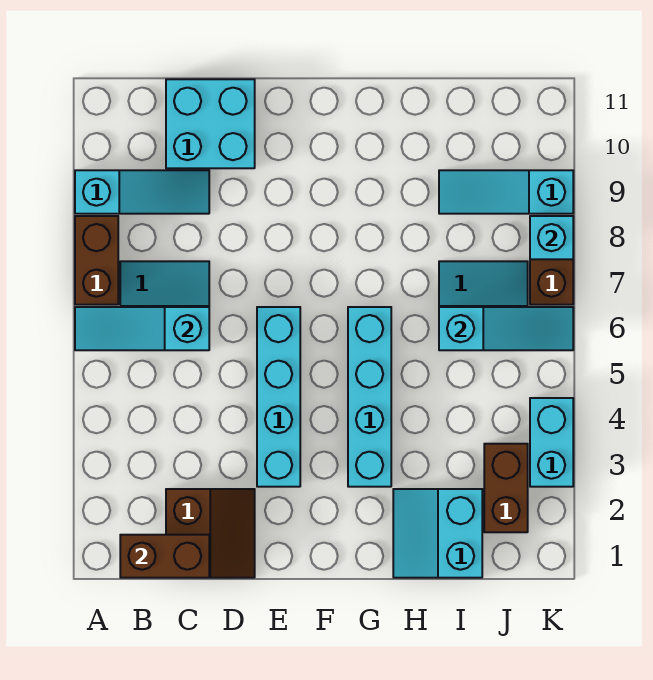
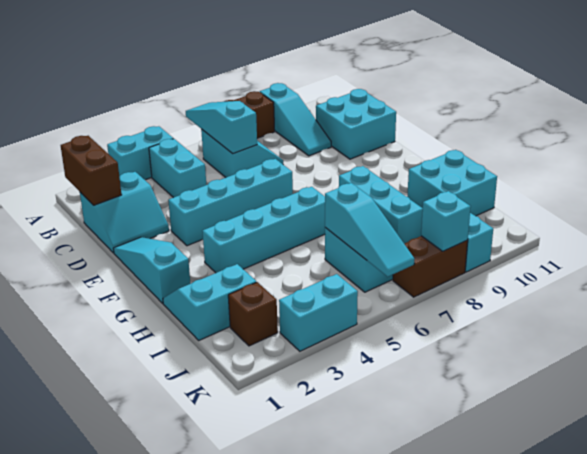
none -> cyan brick A3:A4 level 1
none -> cyan brick B4:C4 level 1
brown slope C1:D2 level 1 top C -> cyan slope C1:D2 level 1 top C
none -> cyan slope E1:G1 level 1 top G
none -> cyan brick G8:I8 level 1
none -> cyan brick H10:I11 level 1
brown brick J2:J3 level 1 -> brown brick J2 level 1

